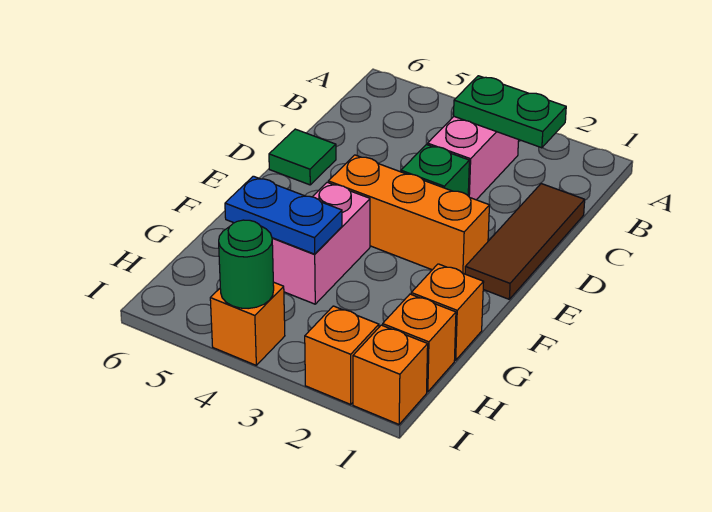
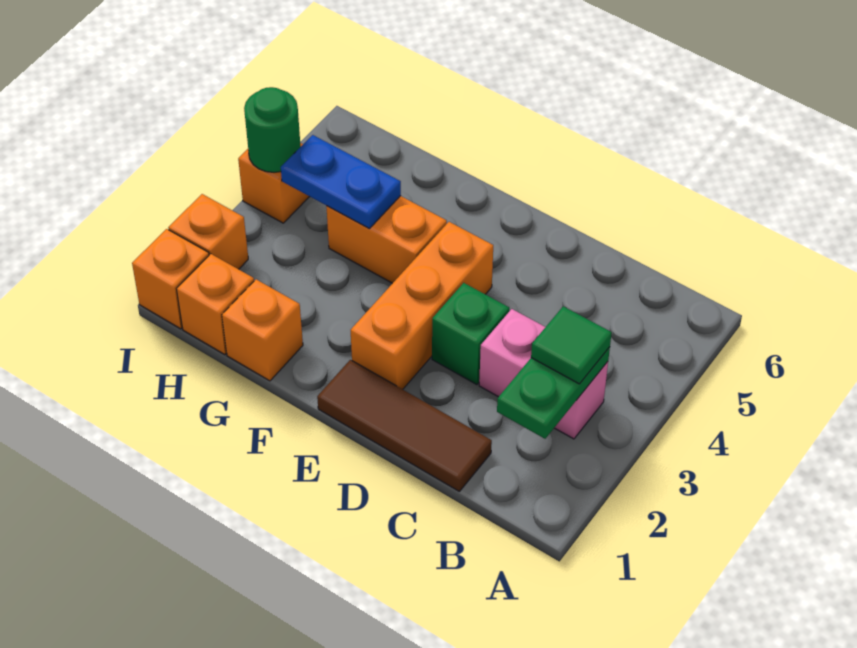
green tile D6 level 1 -> green tile B3 level 3
pink brick F4:G4 level 1 -> orange brick F4:G4 level 1
blue plate G4:G5 level 2 -> blue plate G4:H4 level 2

